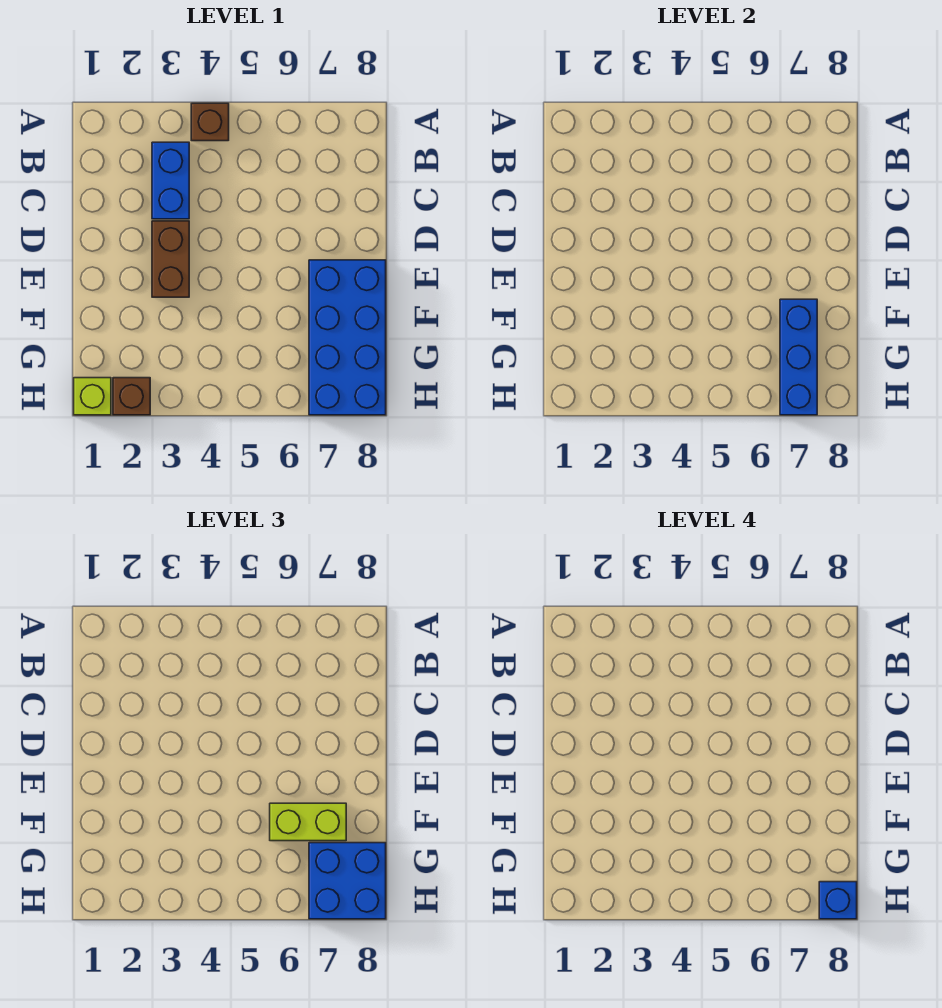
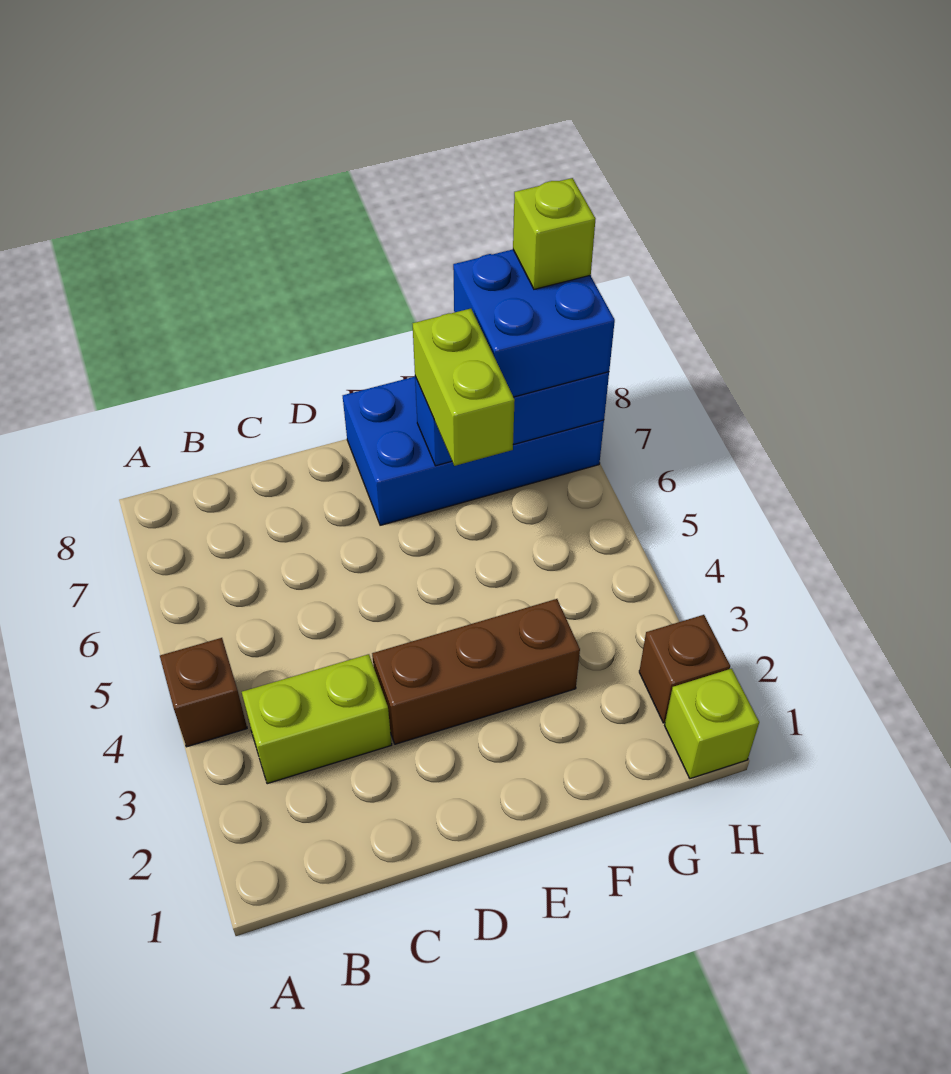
blue brick B3:C3 level 1 -> lime brick B3:C3 level 1
brown brick D3:E3 level 1 -> brown brick D3:F3 level 1
blue brick H8 level 4 -> lime brick H8 level 4

